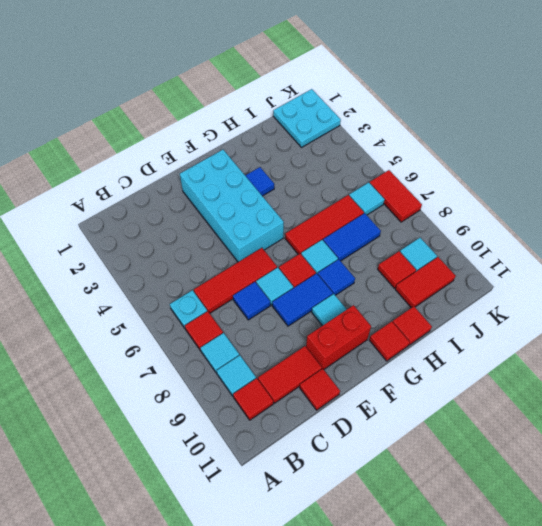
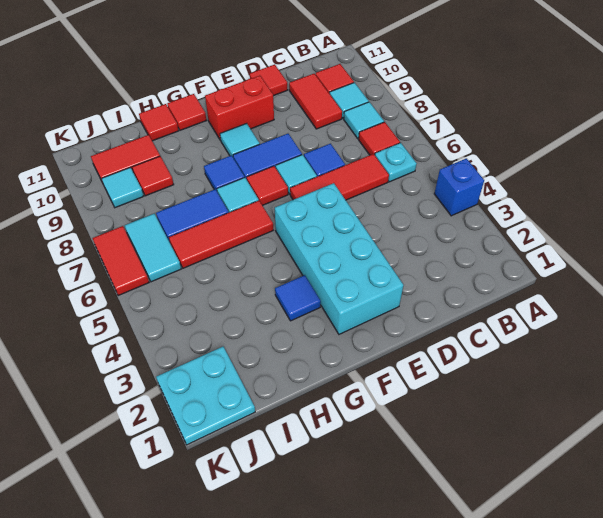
none -> blue brick A4 level 1
red tile C10:D10 level 1 -> red tile C9:C10 level 1
cyan tile J6 level 1 -> cyan tile J6:J7 level 1

